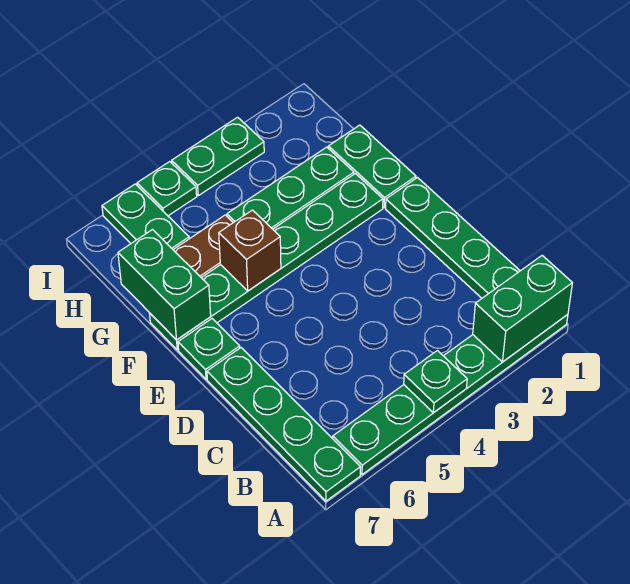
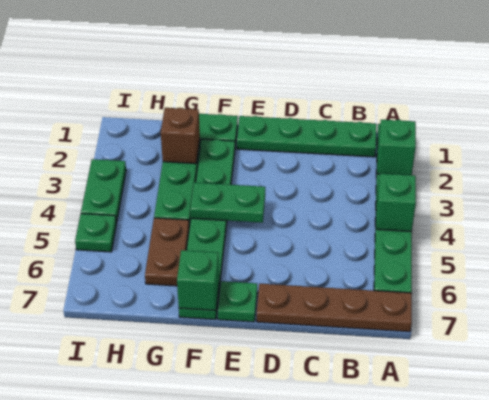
green brick A1:A2 level 2 -> green brick A2 level 2
green plate A4 level 2 -> green brick A4 level 2
green plate A7:D7 level 1 -> brown plate A7:D7 level 1
brown brick F5 level 2 -> brown brick G2 level 2
green brick F7:G7 level 2 -> green brick F7 level 2
green plate H6:I6 level 1 -> green plate E4:F4 level 2

